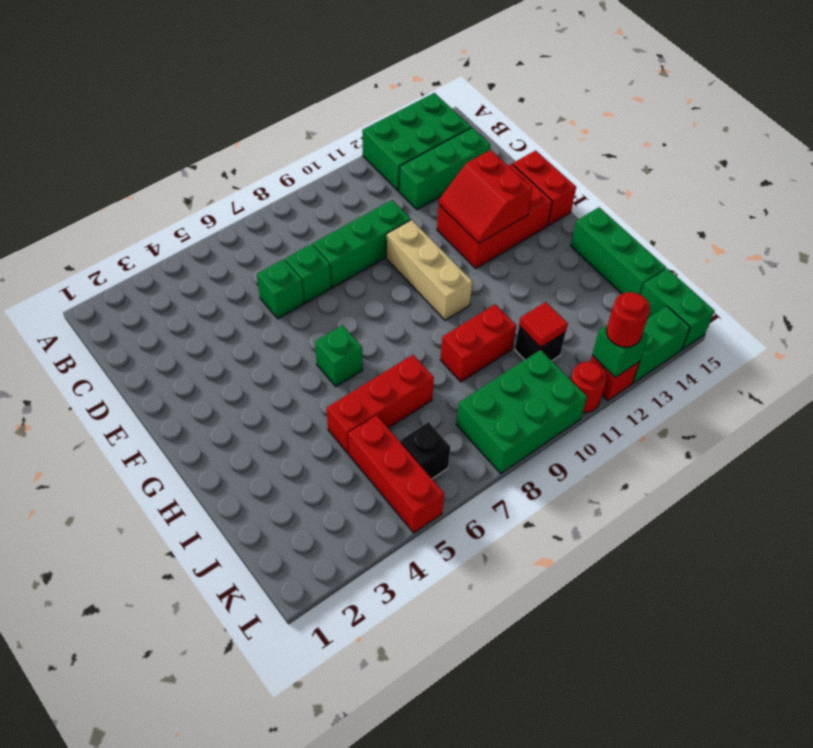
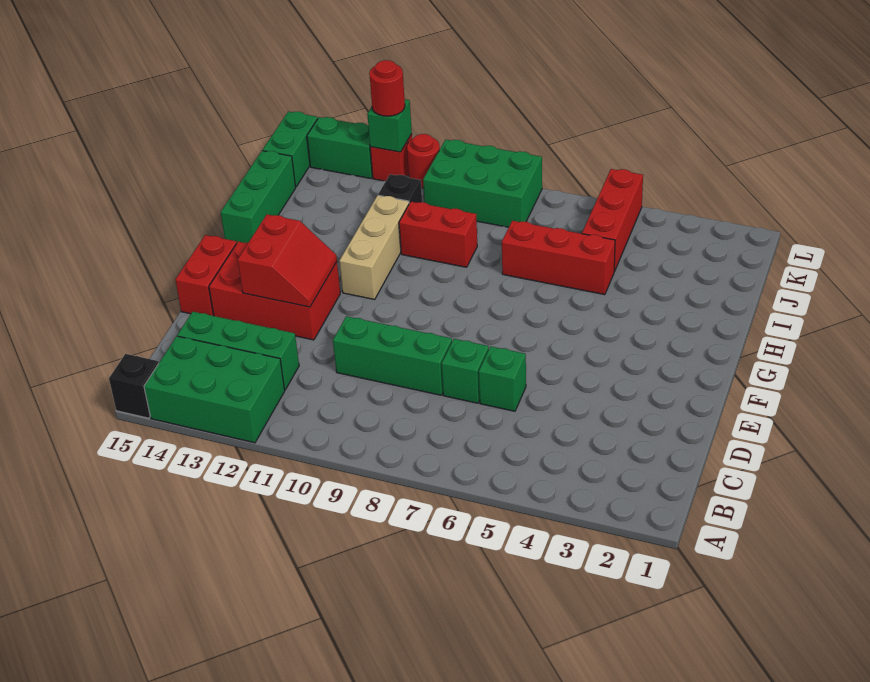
tan brick E10:G10 level 1 -> tan brick G11:I11 level 1
green brick G6 level 1 -> none
red tile J11 level 2 -> none
black brick K6 level 1 -> black brick A15 level 1

